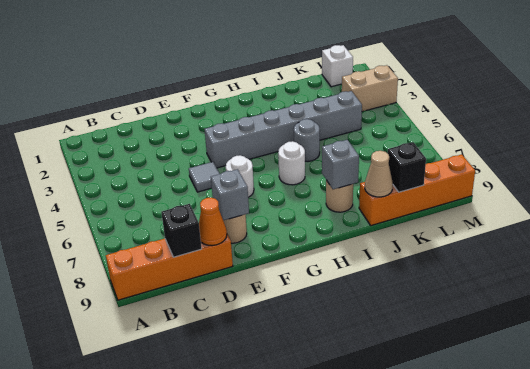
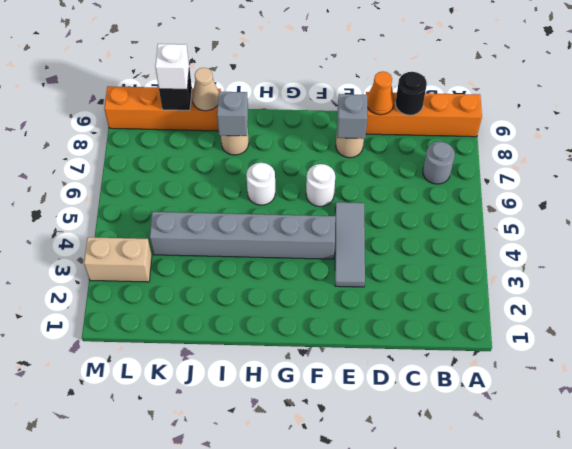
black brick C9 level 2 -> black round brick C9 level 2
grey tile E5 level 1 -> grey tile E3:E5 level 1
grey round brick I5 level 1 -> grey round brick B7 level 1
white brick L1 level 1 -> white brick K9 level 3

